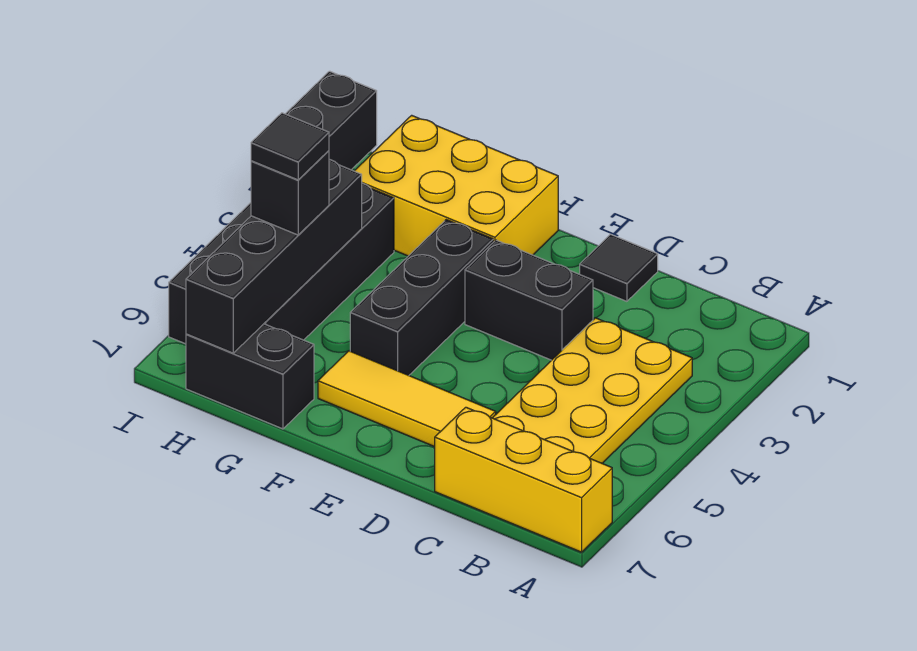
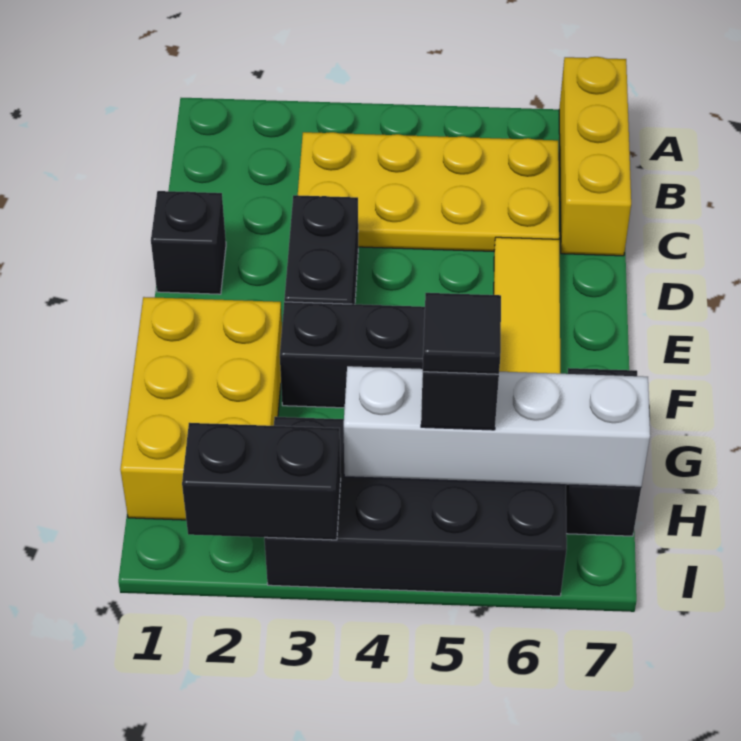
black tile D1 level 1 -> black brick D1 level 1
black brick H4:H7 level 2 -> white brick H4:H7 level 2

